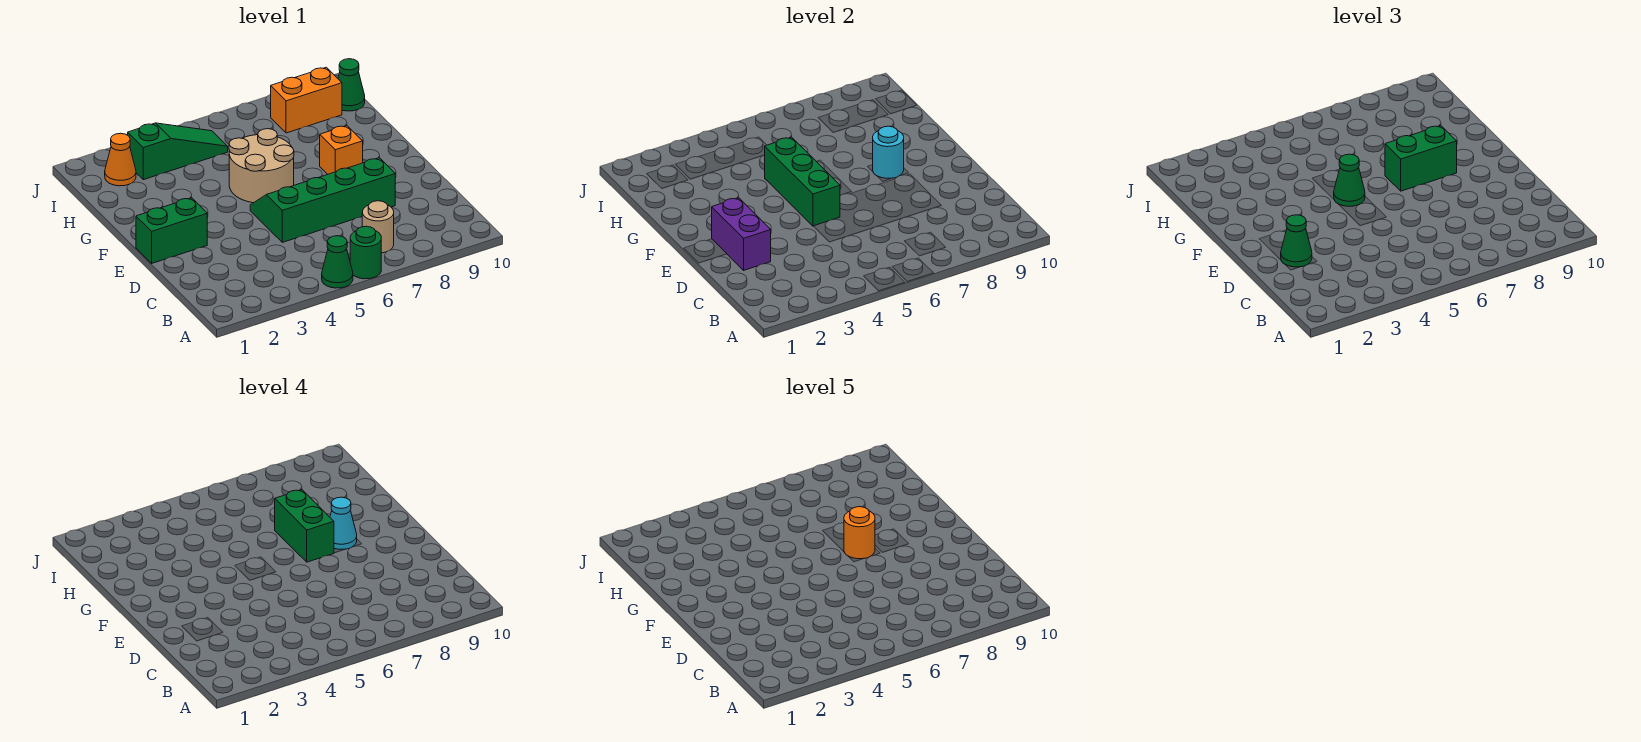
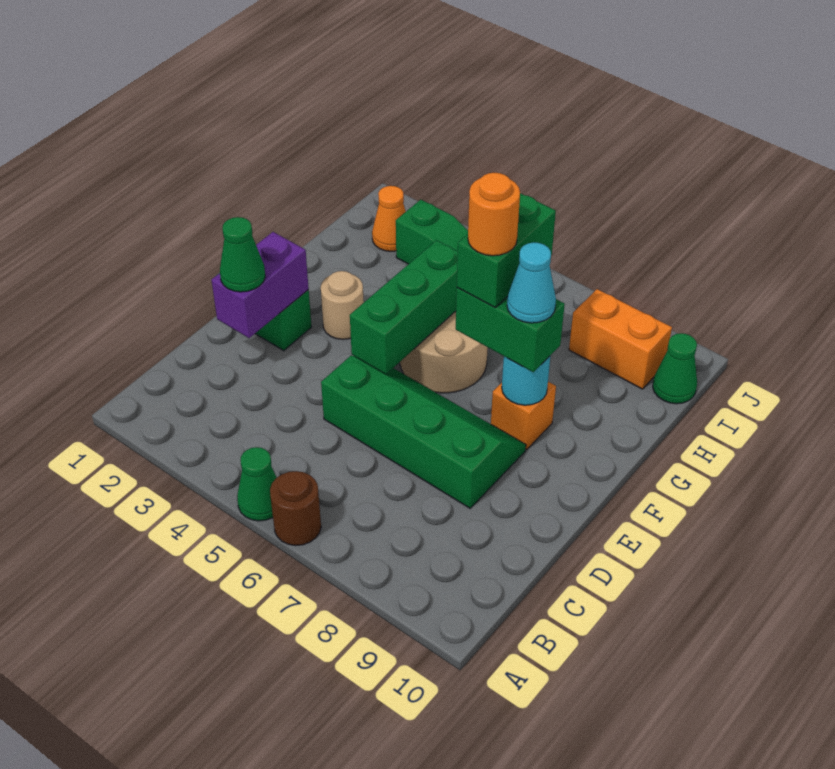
green round brick A6 level 1 -> brown round brick A6 level 1
tan round brick B7 level 1 -> tan round brick F3 level 1
green cone F5 level 3 -> none

